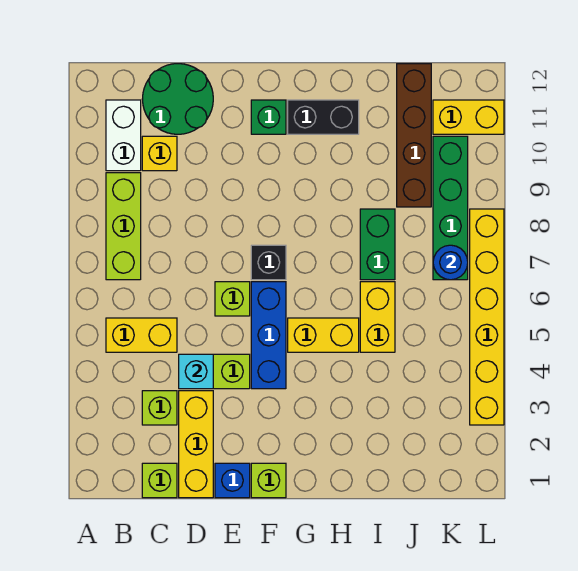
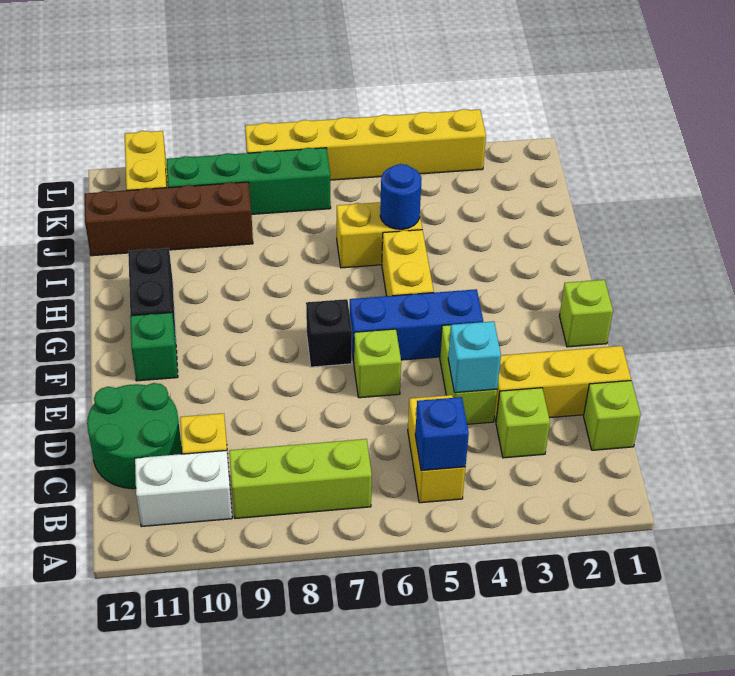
blue brick E1 level 1 -> blue brick B5 level 2
green brick I7:I8 level 1 -> none
blue round brick K7 level 2 -> blue round brick I5 level 2

